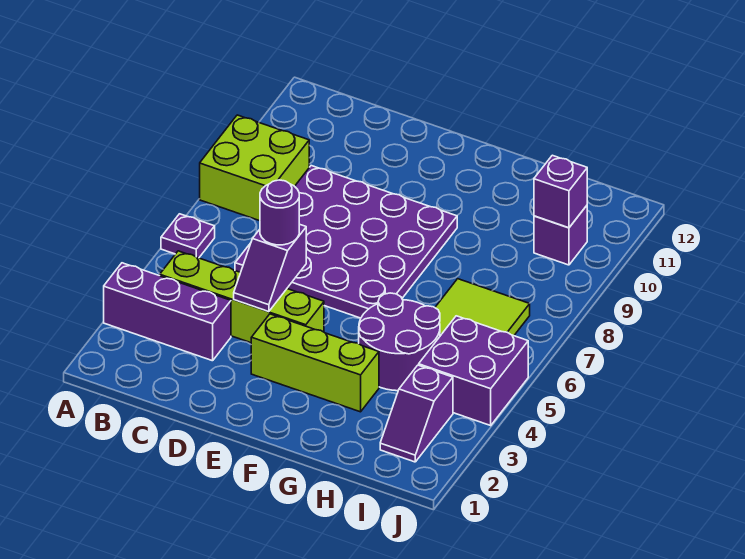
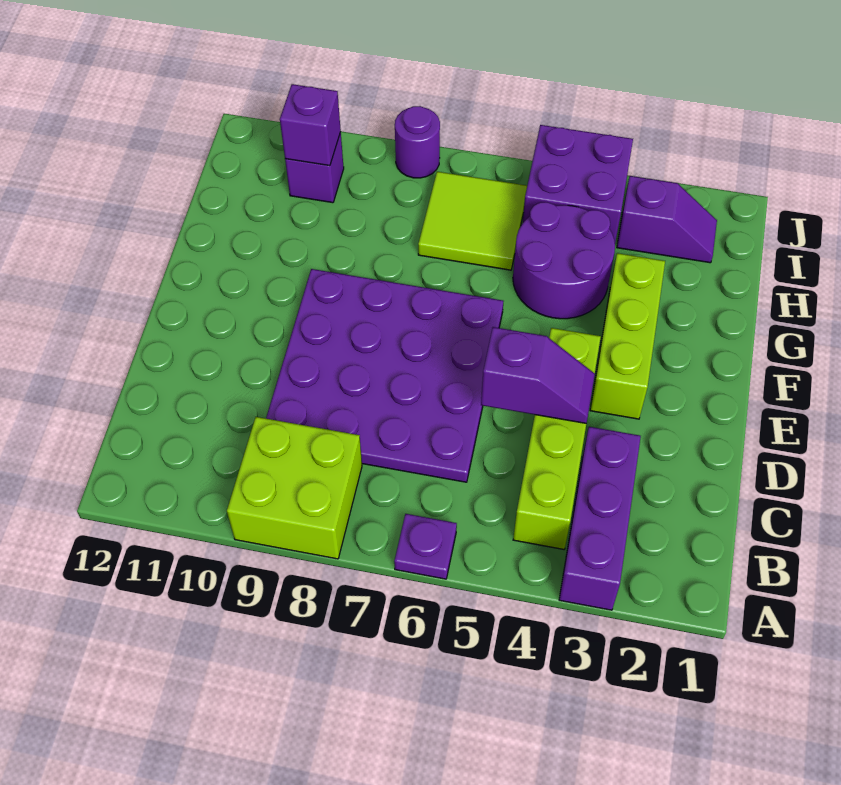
purple round brick D5 level 3 -> purple round brick J8 level 1

